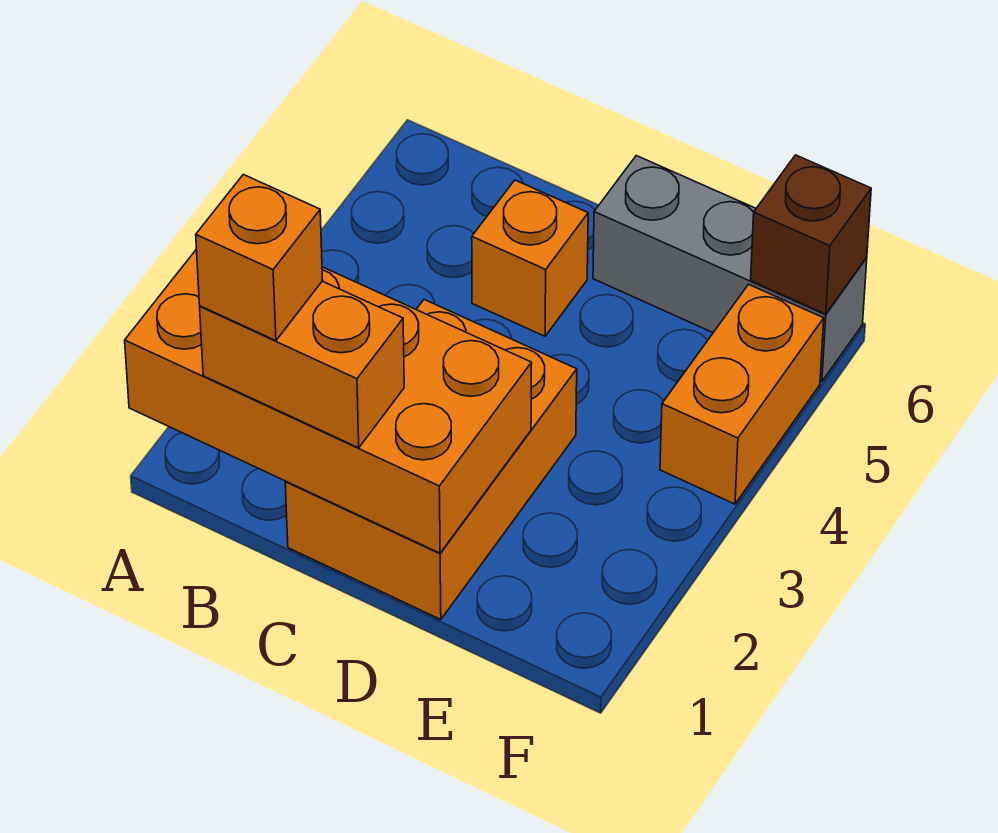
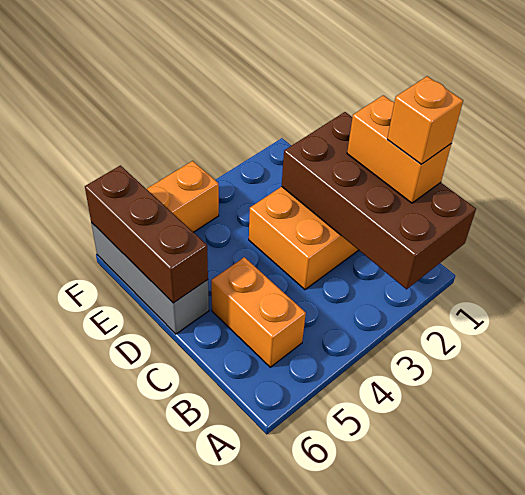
orange brick A1:D2 level 2 -> brown brick A1:D2 level 2
orange brick C5 level 1 -> orange brick B5:C5 level 1
brown brick F6 level 2 -> brown brick D6:F6 level 2

